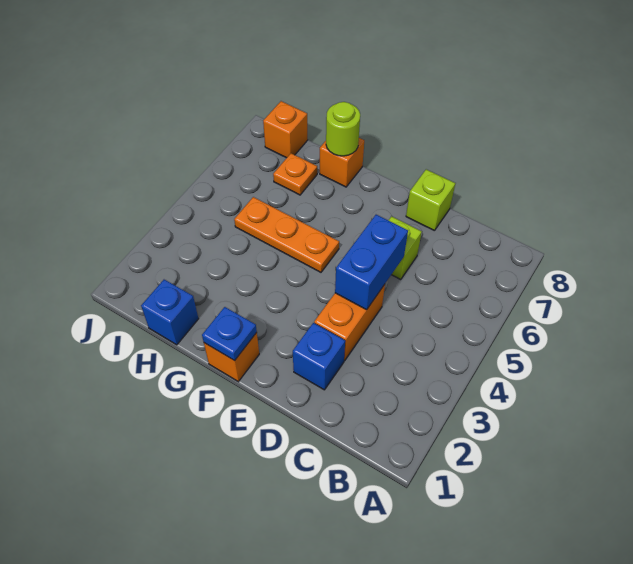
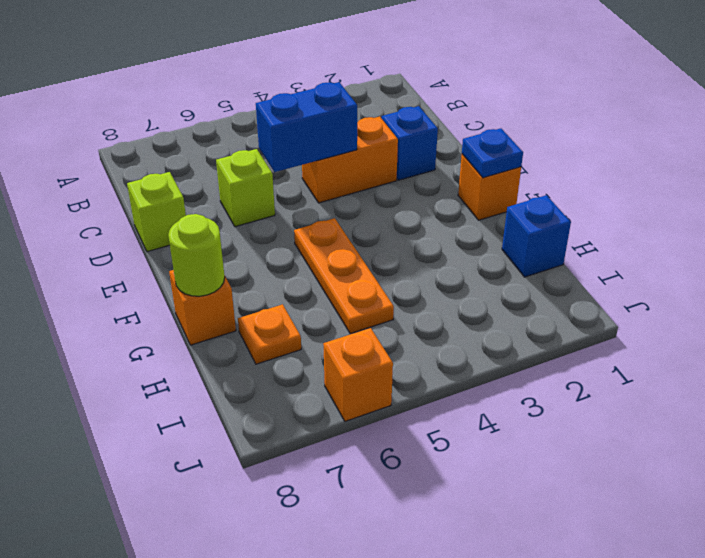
orange brick I8 level 1 -> orange brick J6 level 1

